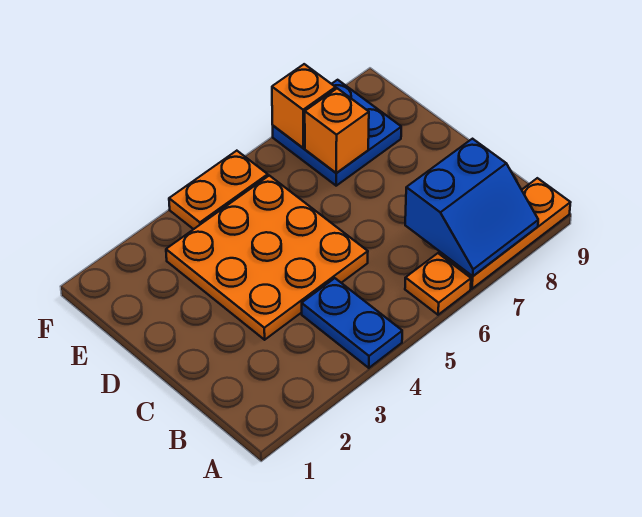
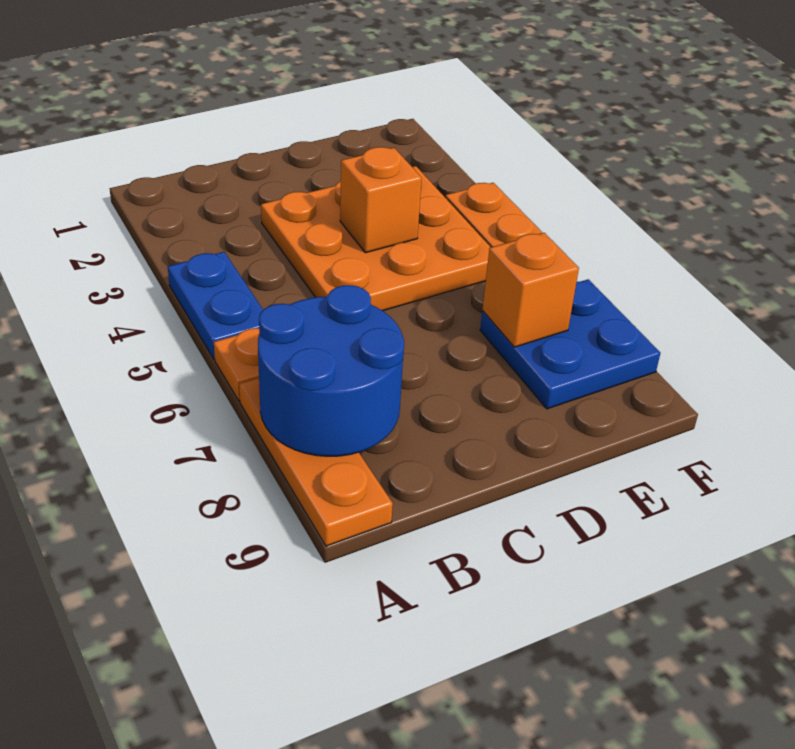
blue plate A4:B4 level 1 -> blue plate A4:A5 level 1
blue slope A7:B8 level 2 top B -> blue round brick A7:B8 level 2
orange brick F7 level 2 -> orange brick D4 level 2

